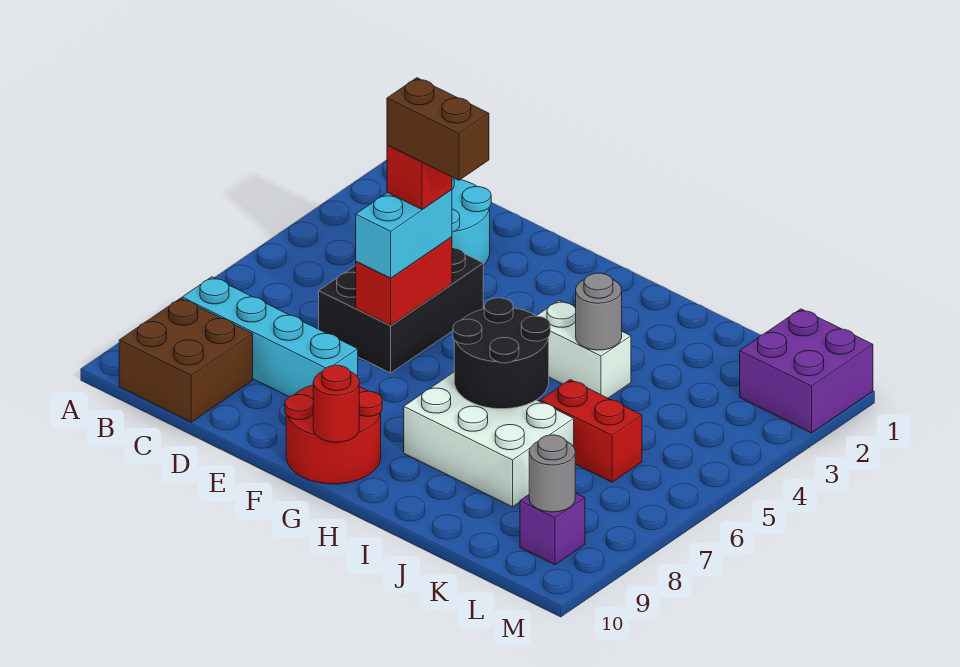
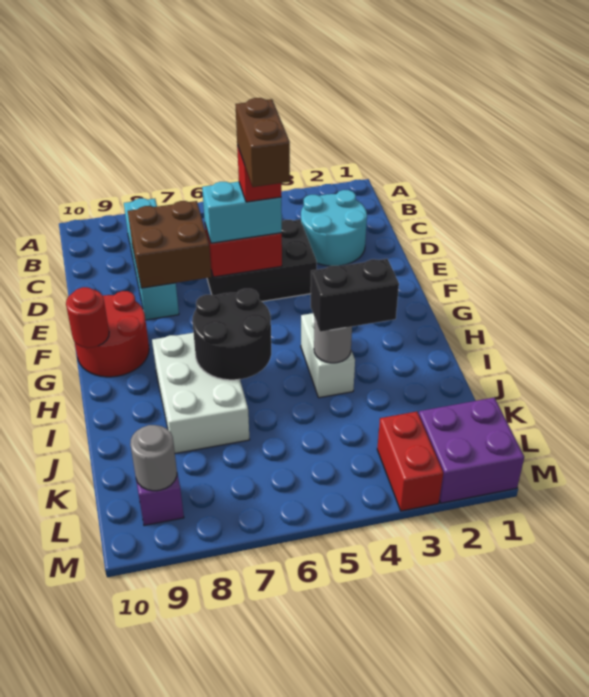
brown brick B9:C10 level 1 -> brown brick D7:E8 level 2
none -> black brick I3:I4 level 3
red brick J6:K6 level 1 -> red brick L3:M3 level 1

